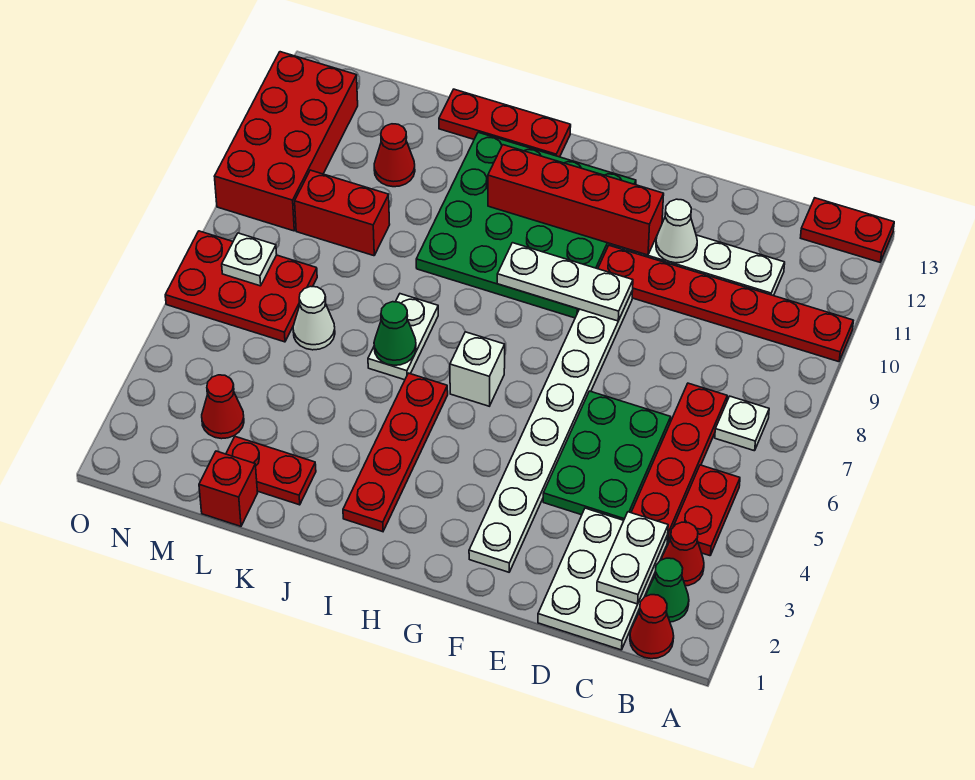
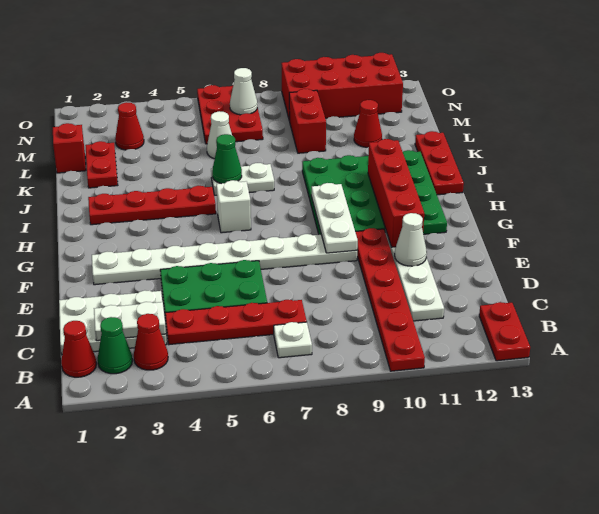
red plate B4:B5 level 1 -> none
white plate N7 level 2 -> white cone N7 level 2

